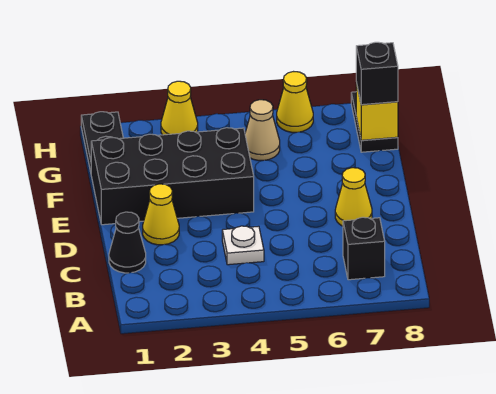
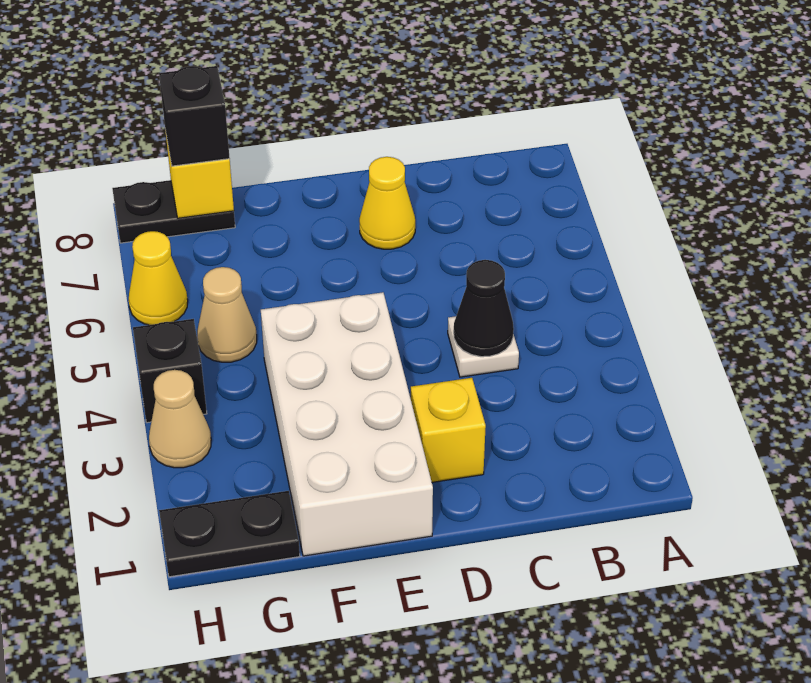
black brick B7 level 1 -> black brick H4 level 1
black cone C1 level 1 -> black cone C4 level 2
yellow cone D2 level 1 -> yellow brick D2 level 1
black brick E1:F4 level 1 -> white brick E1:F4 level 1
yellow cone H3 level 1 -> tan cone H3 level 1

